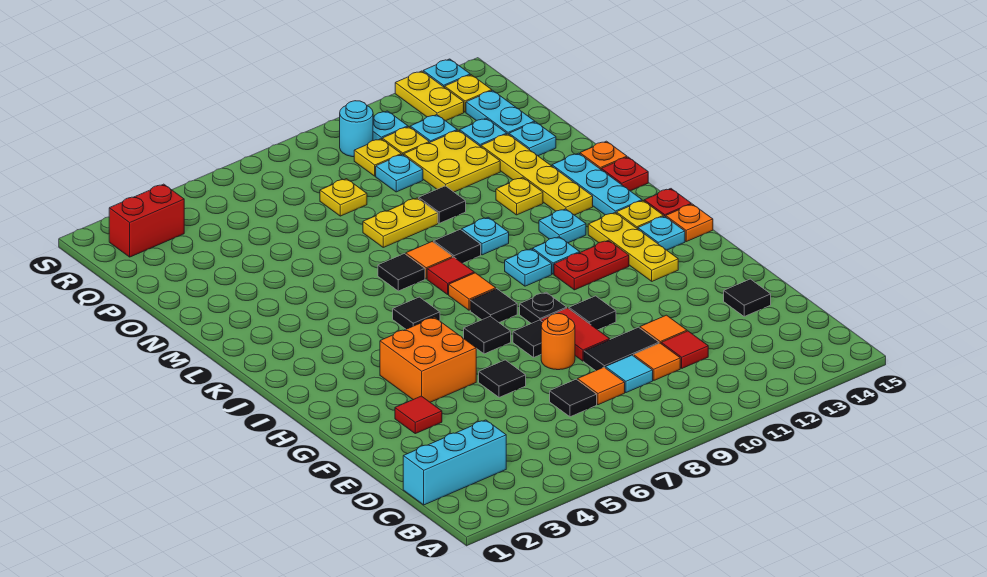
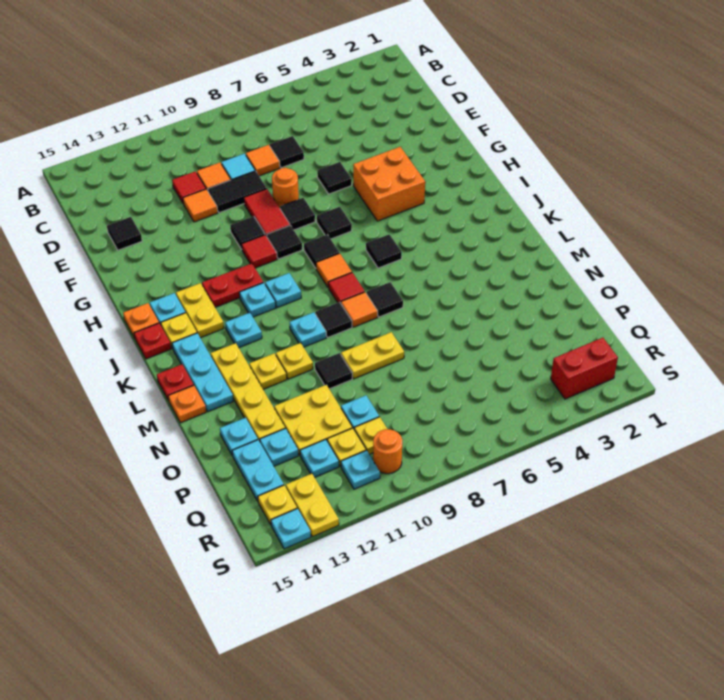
cyan brick C1:C3 level 1 -> none
red tile F3 level 1 -> red tile H10 level 1
black plate H9 level 1 -> black tile H9 level 1
yellow plate H13:J13 level 1 -> yellow plate I13:J13 level 1
yellow plate P8 level 1 -> yellow plate M11 level 1
cyan round brick R10 level 1 -> orange round brick R10 level 1

